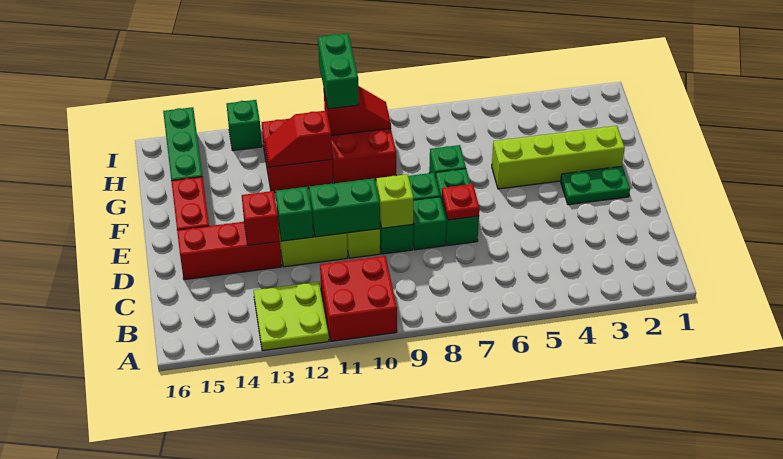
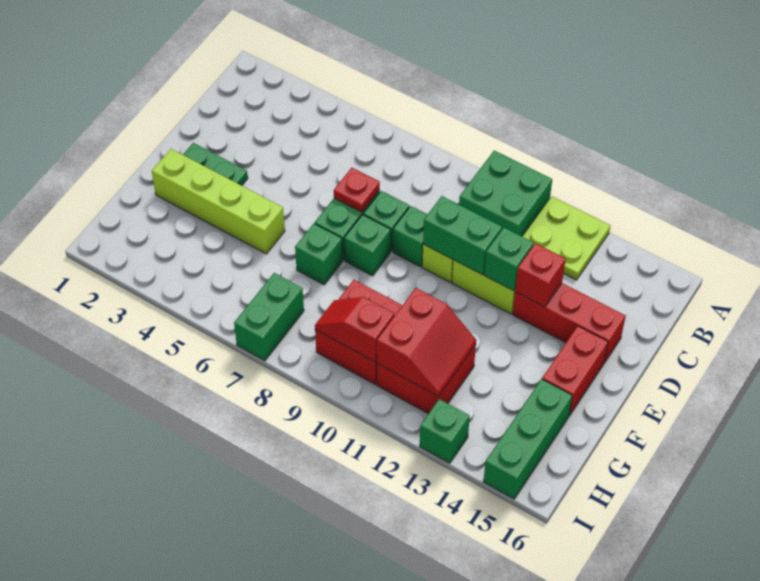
red brick A10:B11 level 1 -> green brick A10:B11 level 1
lime brick D9 level 2 -> none
red slope G11:G12 level 2 top 11 -> red slope G11:H12 level 2 top 11
green brick H10:I10 level 3 -> green brick H7:I7 level 1

